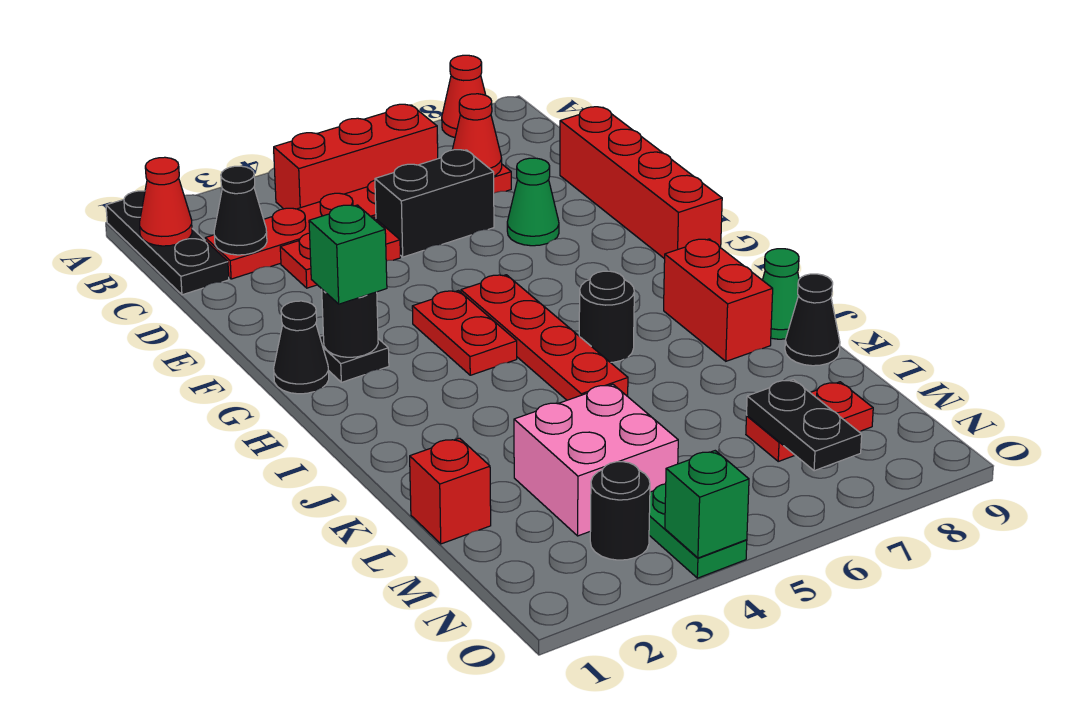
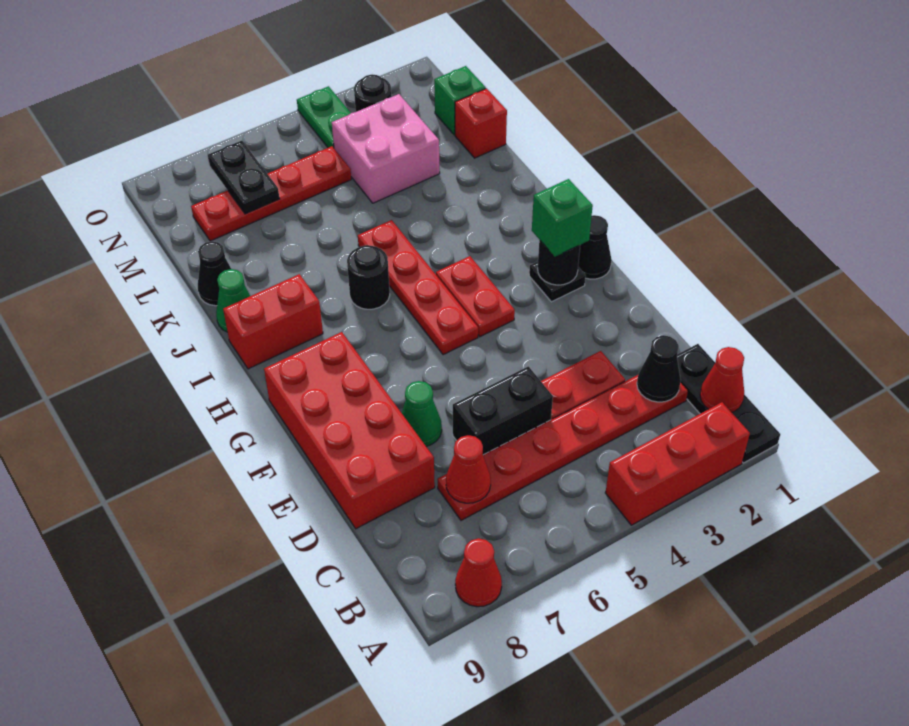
red brick B4:B6 level 1 -> red brick A2:A4 level 1
red brick D9:G9 level 1 -> red brick D8:G9 level 1
red brick I8:J8 level 1 -> red brick I8:I9 level 1
red plate M7:M8 level 1 -> red plate M5:M8 level 1
green brick O4 level 2 -> green brick M1 level 1

